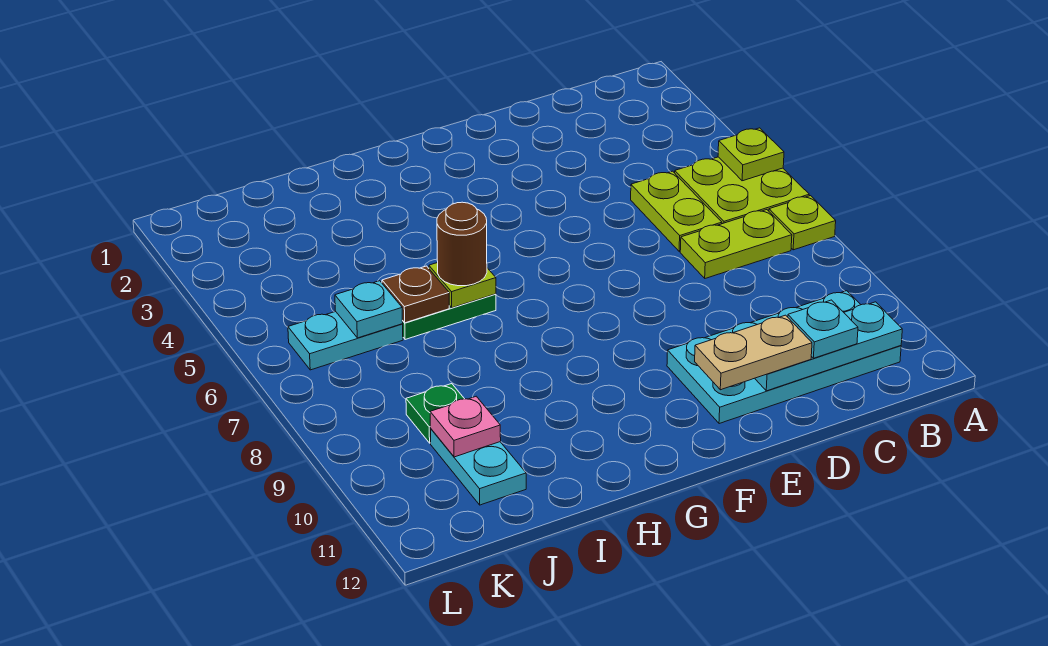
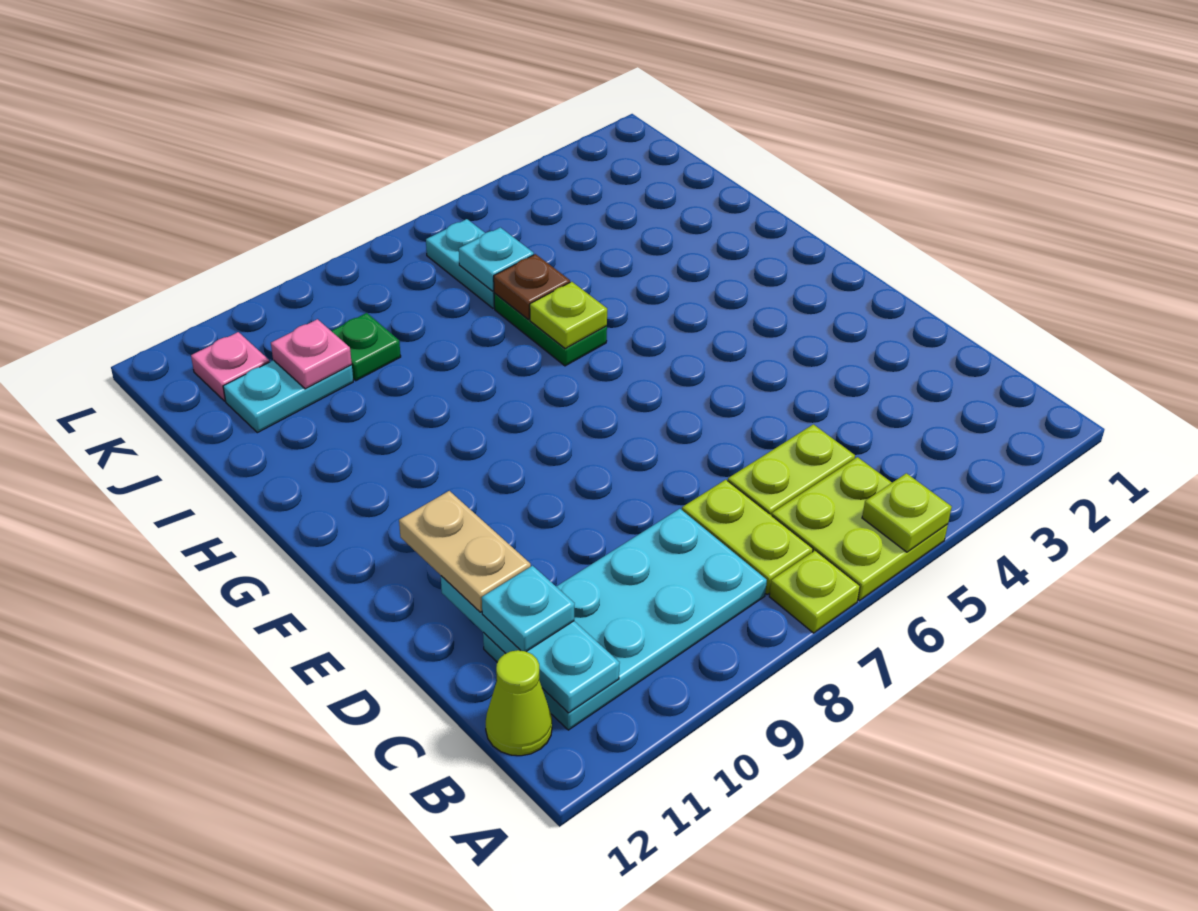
cyan plate B10:E11 level 1 -> cyan plate B8:C11 level 1
none -> lime cone B12 level 1
brown round brick H6 level 3 -> none
none -> pink plate K11 level 1

